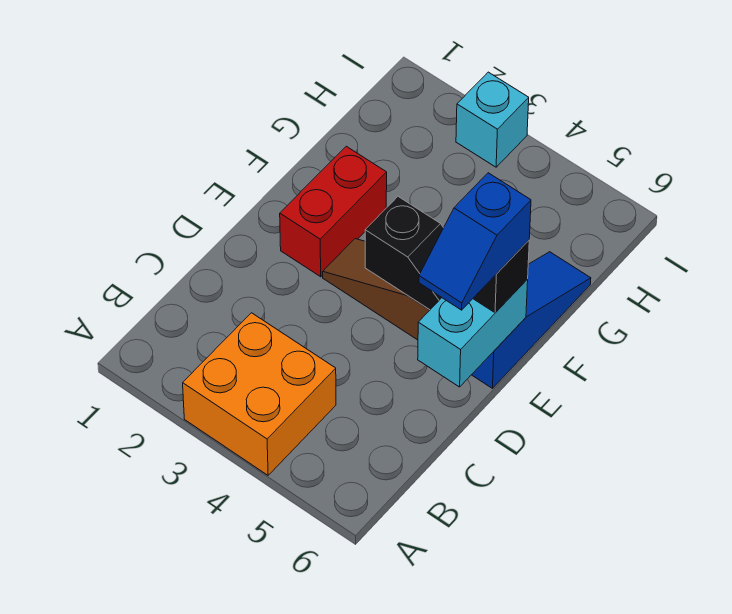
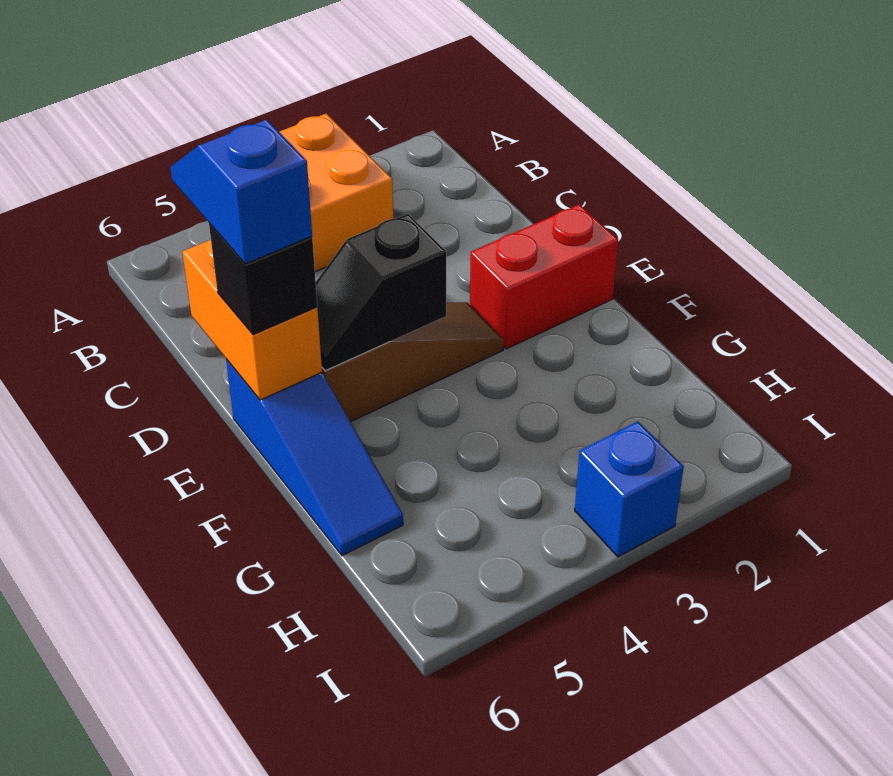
cyan brick D6:E6 level 2 -> orange brick D6:E6 level 2
red brick E2:F2 level 1 -> red brick E1:E2 level 1
cyan brick I3 level 1 -> blue brick I3 level 1

